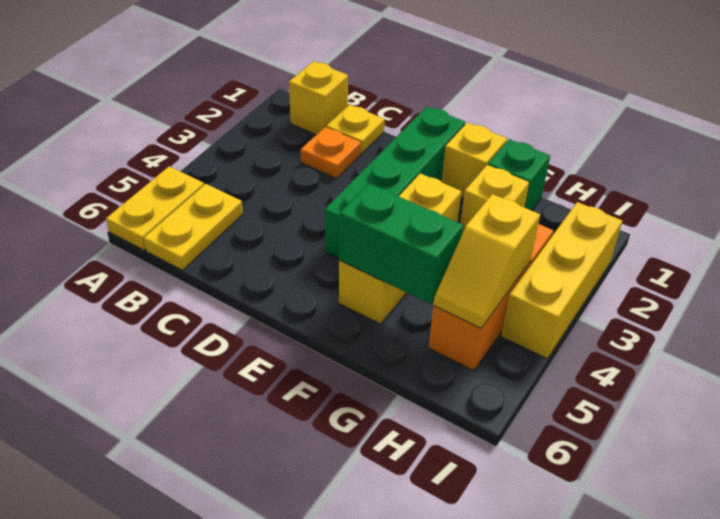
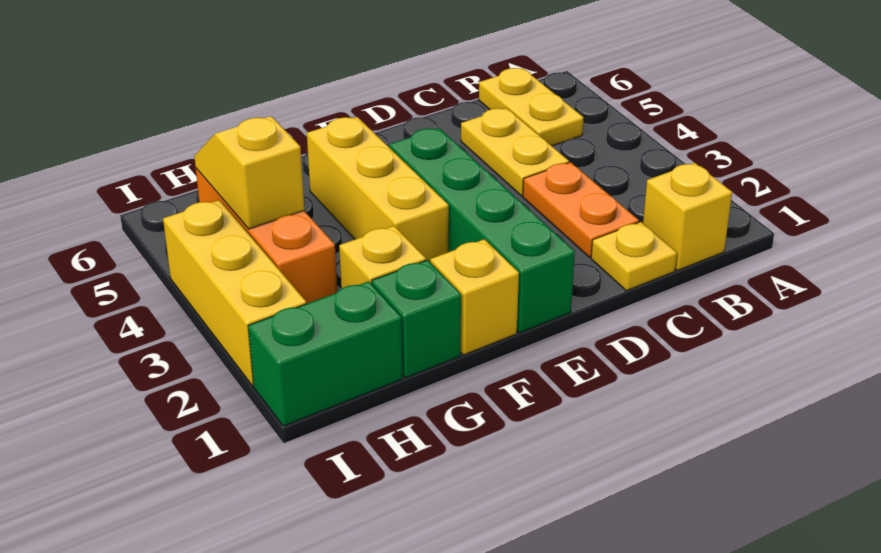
yellow plate A5:A6 level 1 -> yellow plate C4:C5 level 1
orange plate C2 level 1 -> orange plate C2:C3 level 1
green brick F5:G5 level 2 -> green brick H1:I1 level 1

